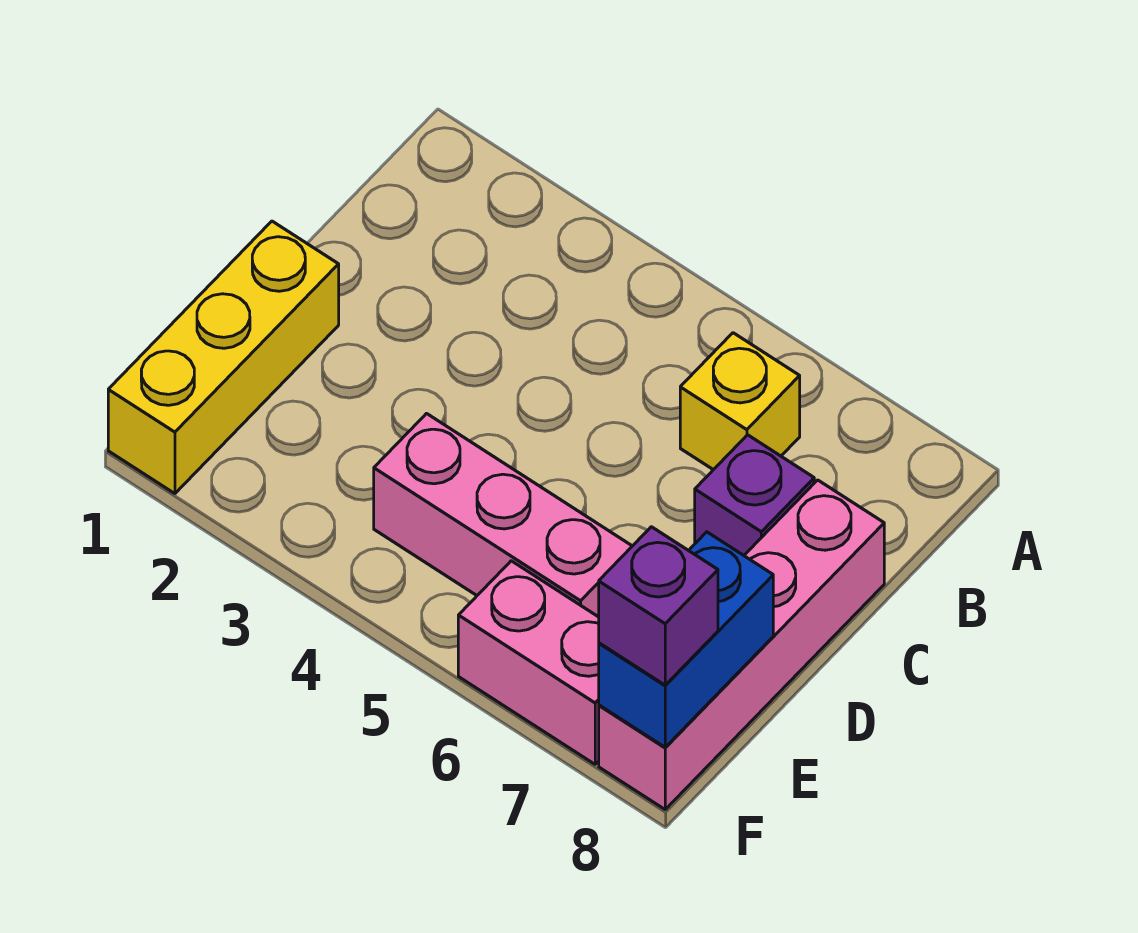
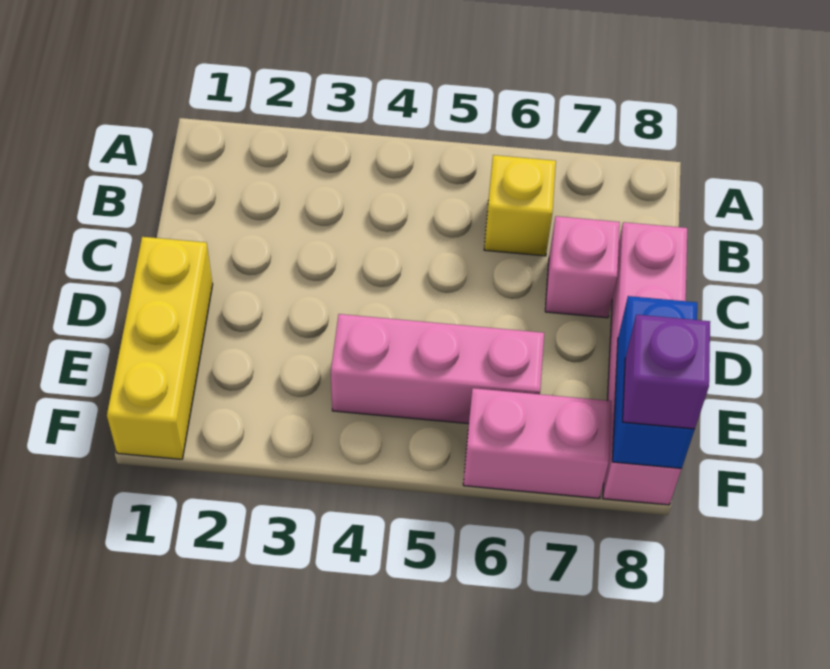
purple brick C7 level 1 -> pink brick C7 level 1

